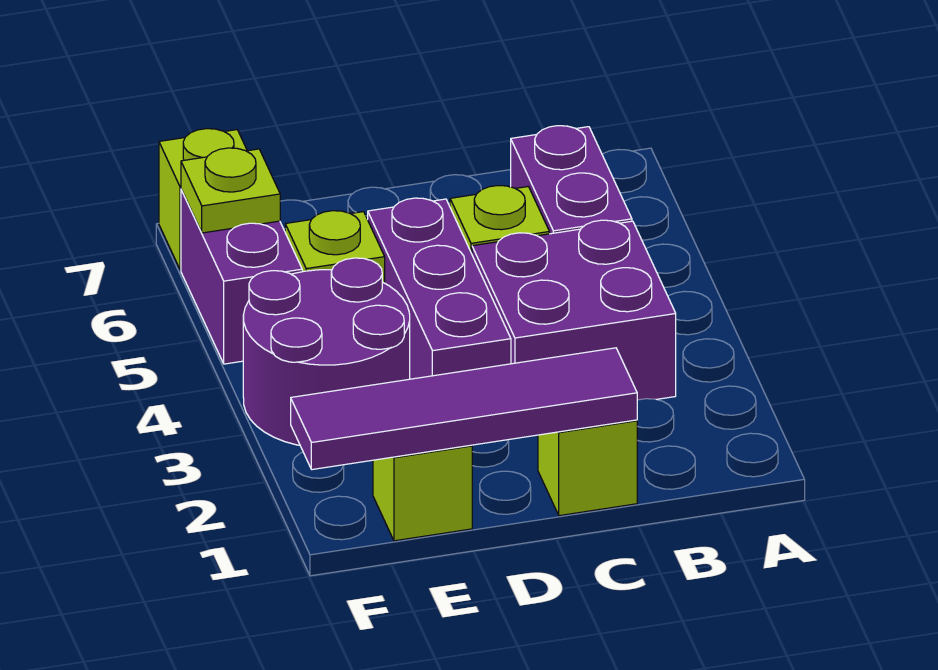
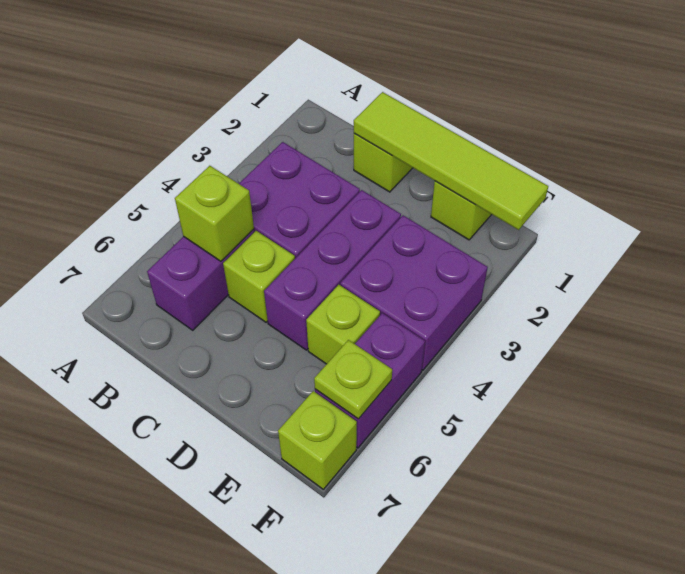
none -> lime brick B5 level 2
purple tile C1:F1 level 2 -> lime tile C1:F1 level 2
purple round brick E3:F4 level 1 -> purple brick E3:F4 level 1

